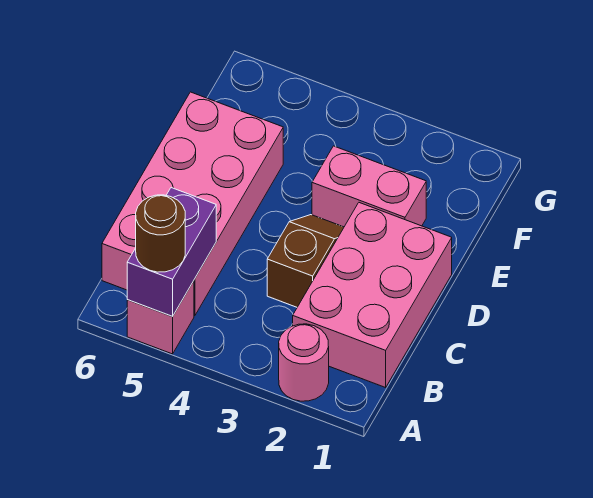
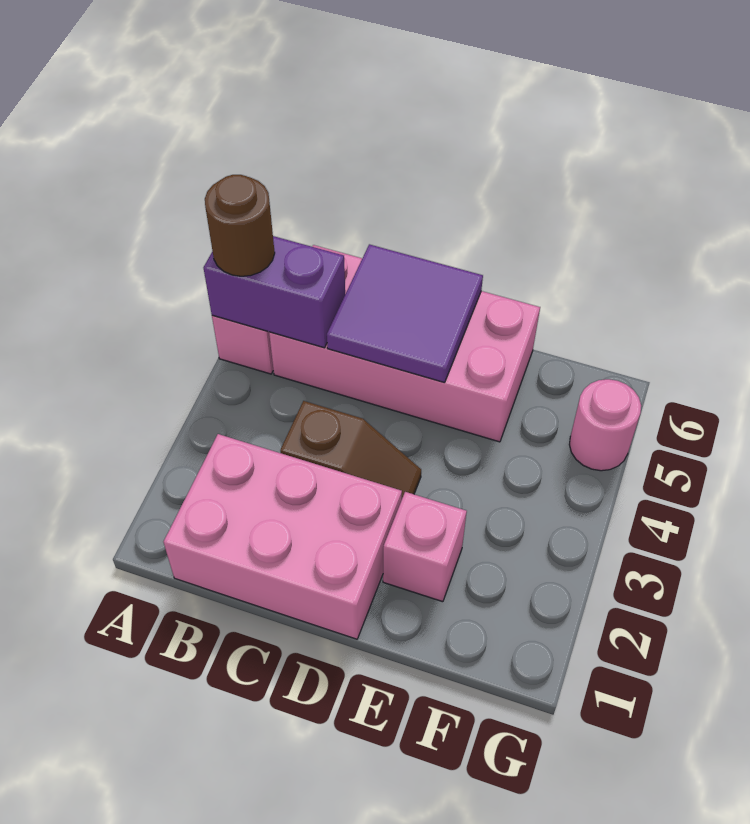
pink round brick A2 level 1 -> pink round brick G5 level 1
none -> purple tile C5:D6 level 2
pink brick E2:E3 level 1 -> pink brick E2 level 1

